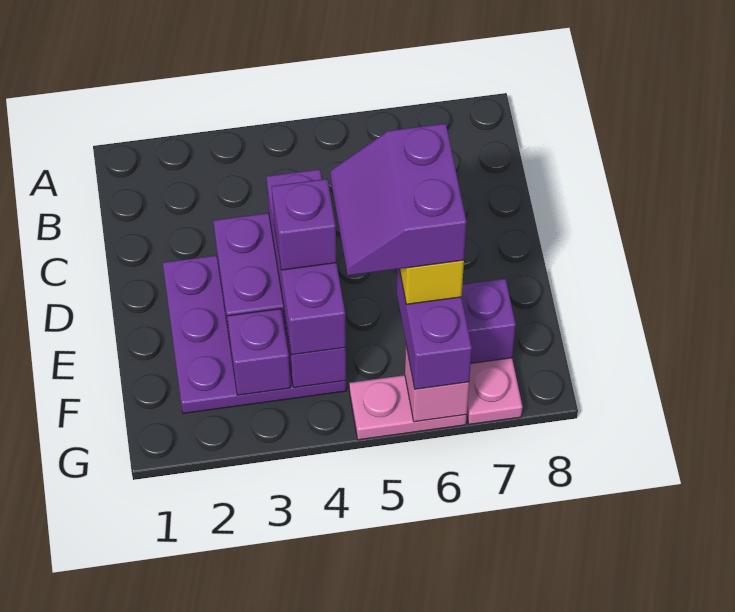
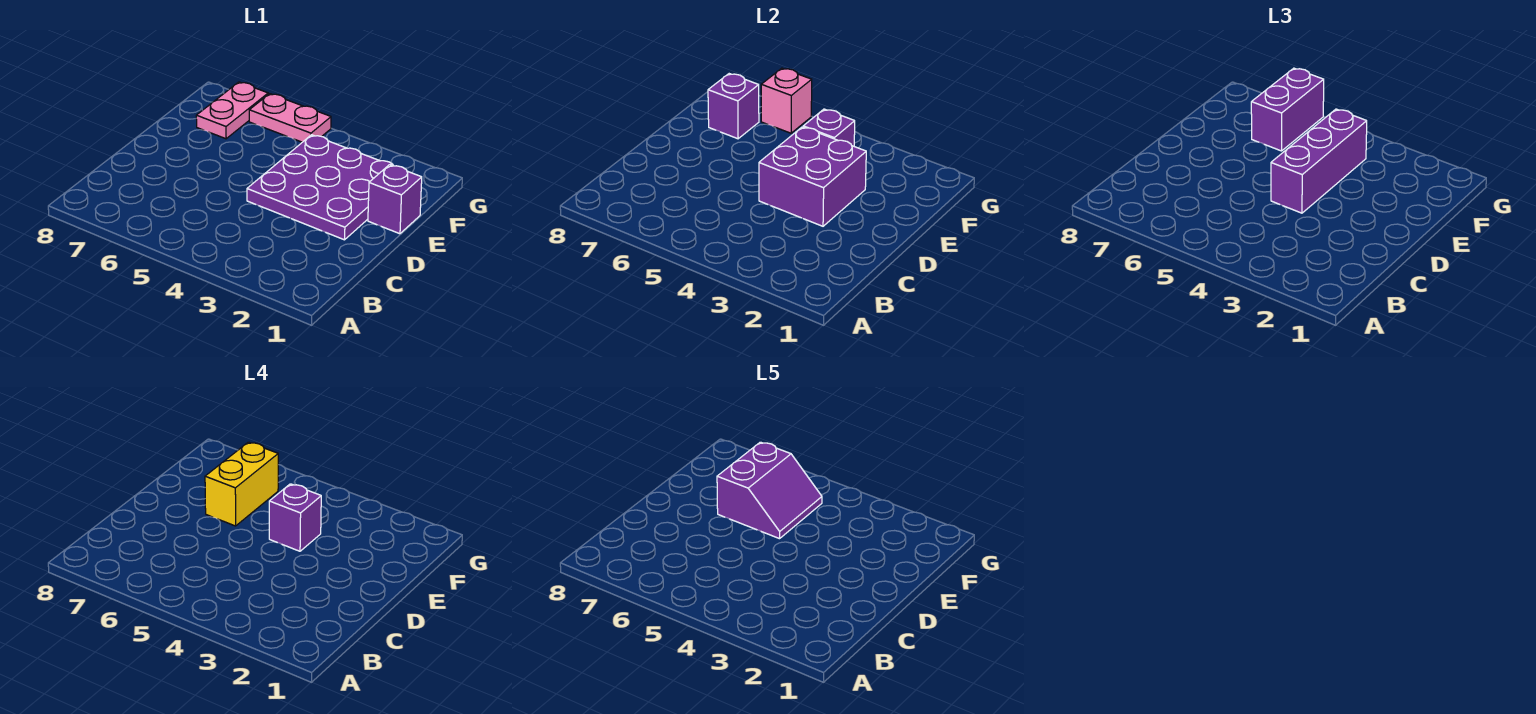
purple brick F3 level 2 -> purple brick E1 level 1

